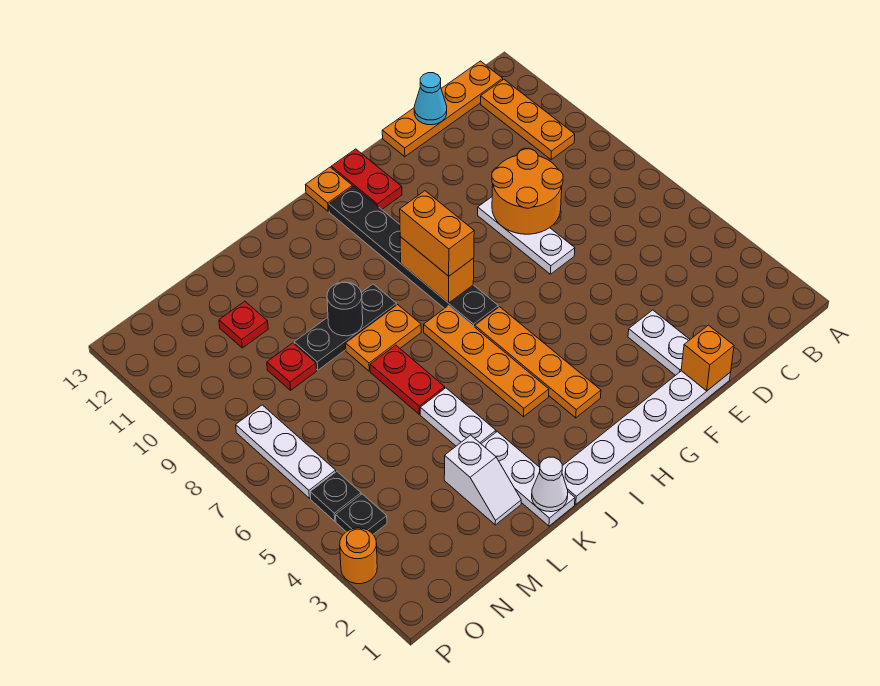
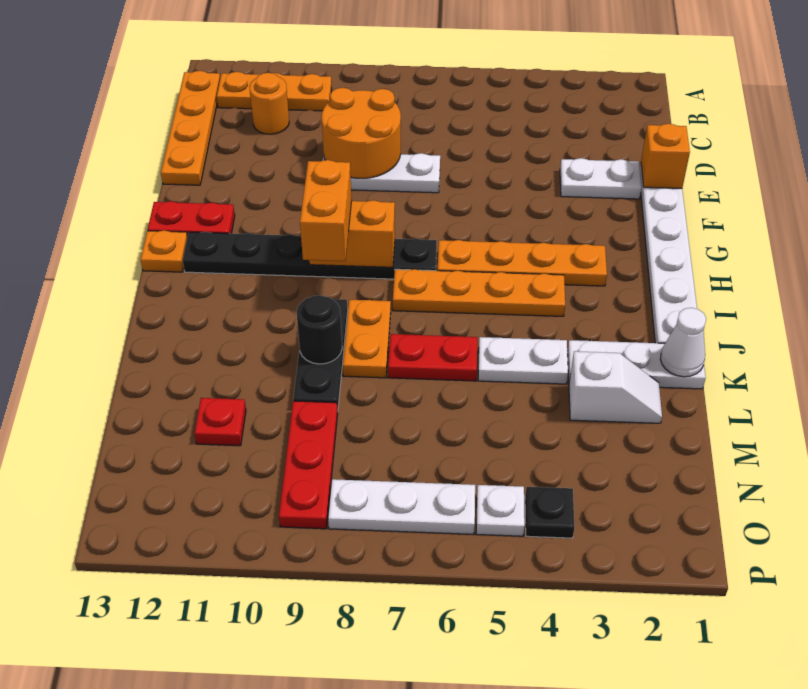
cyan cone D13 level 2 -> none
orange brick H8:H9 level 3 -> orange brick H9:I9 level 3
red plate M9 level 1 -> red plate M9:O9 level 1
black plate O5 level 1 -> white plate O5 level 1
orange round brick P3 level 1 -> orange round brick C11 level 1

